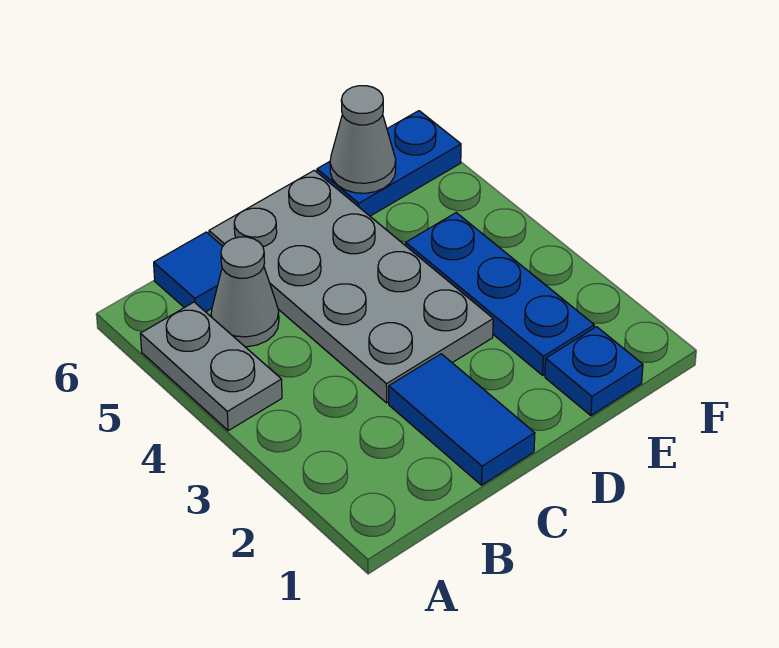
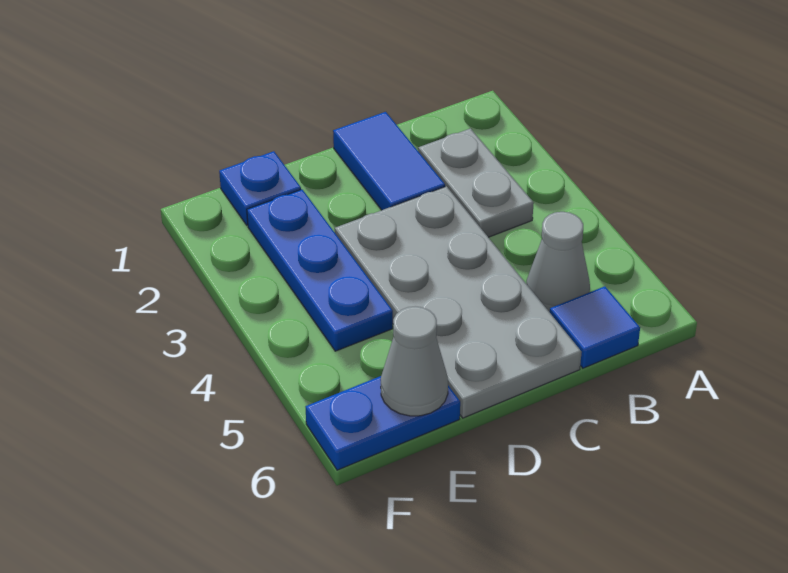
grey plate A4:A5 level 1 -> grey plate B2:B3 level 1

